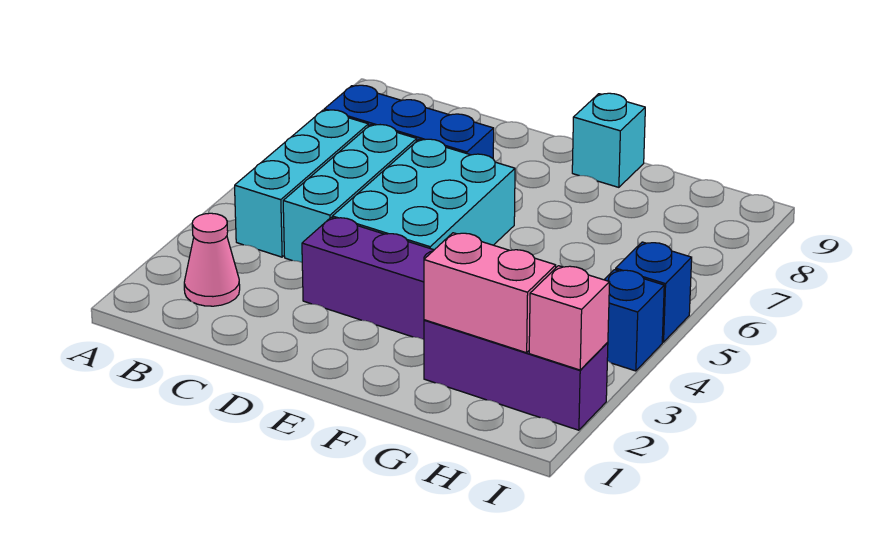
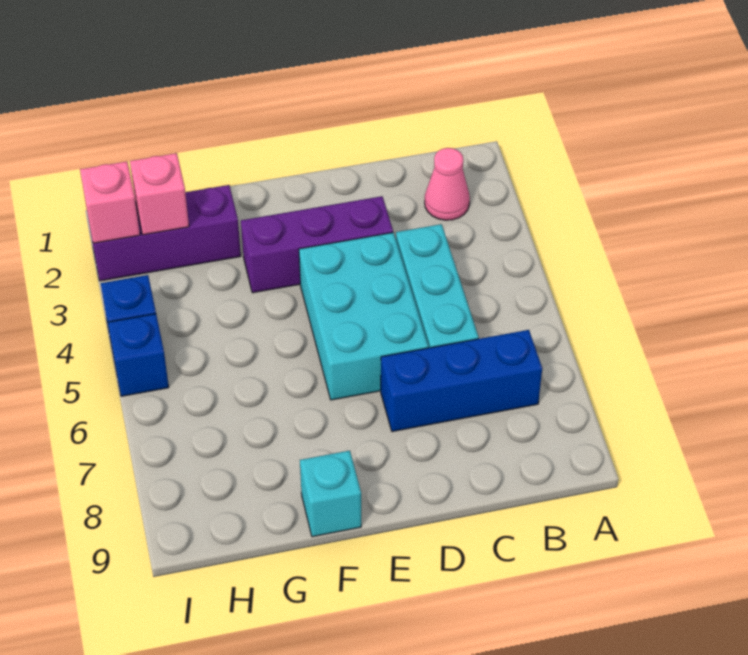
cyan brick B4:B6 level 1 -> none
pink brick G2:H2 level 2 -> pink brick H2 level 2

